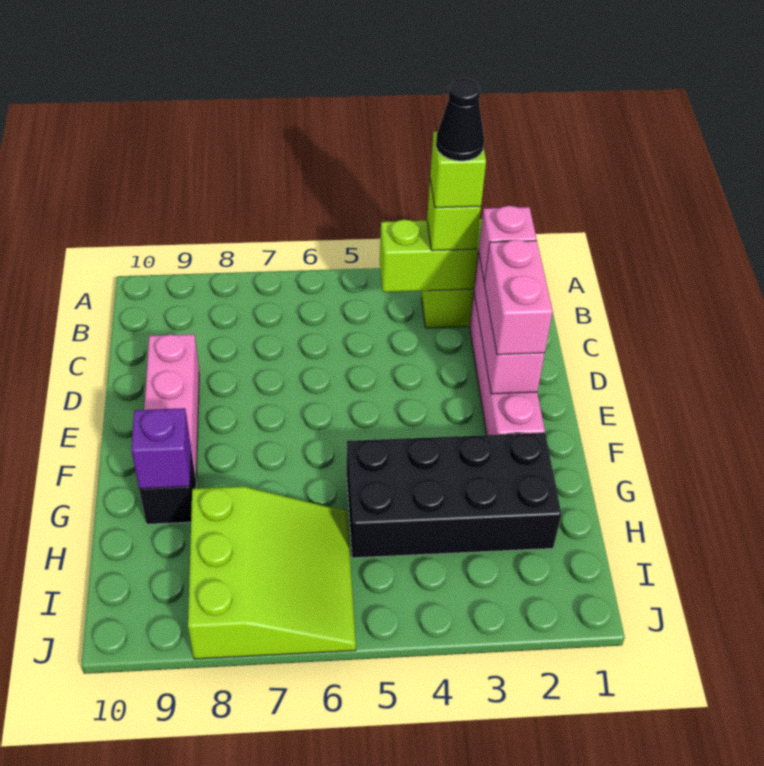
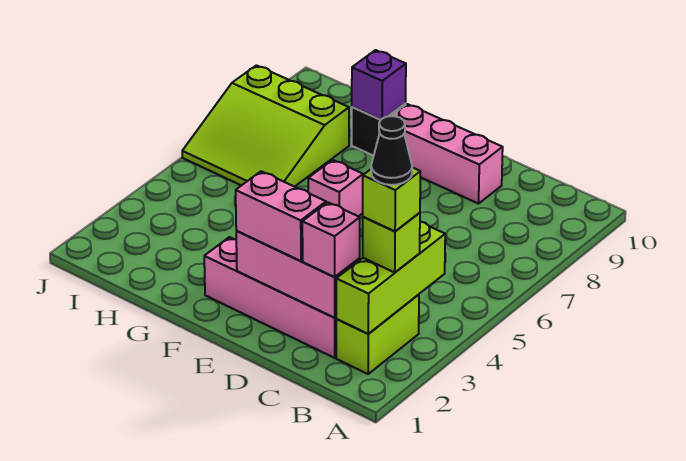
none -> pink brick F6 level 1
black brick G2:H5 level 1 -> none

